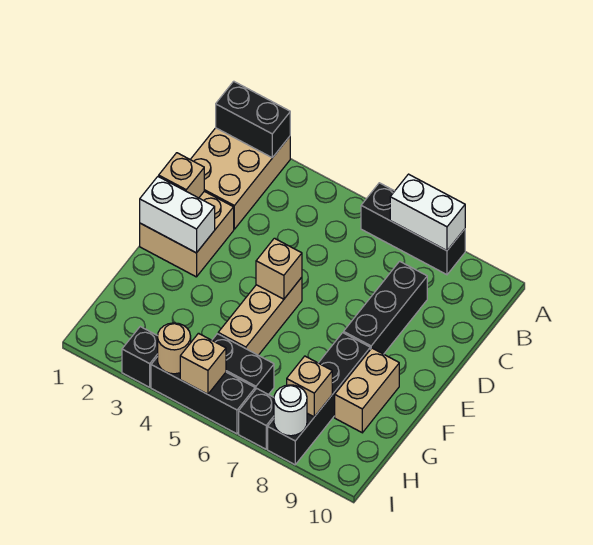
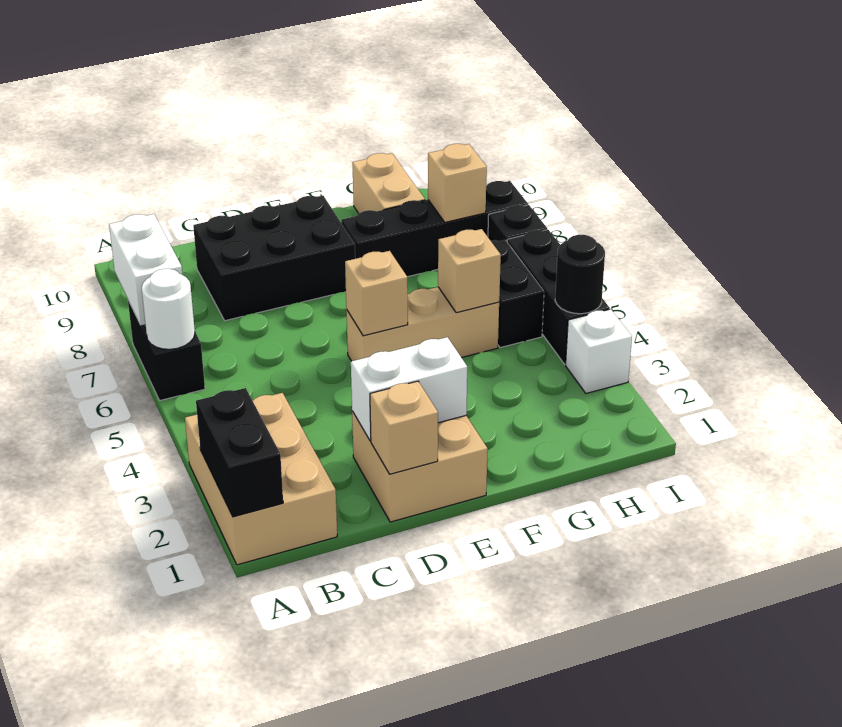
tan brick A1:C2 level 1 -> tan brick A1:B3 level 1
black brick A6:A8 level 1 -> black brick A6:A7 level 1
black brick C8:E8 level 1 -> black brick C8:E9 level 1
white brick E1:E2 level 2 -> white brick D2:E2 level 2
tan brick F9:G9 level 1 -> tan brick G9:G10 level 1
black brick I3 level 1 -> white brick I3 level 1
tan round brick I4 level 2 -> black round brick I4 level 2
tan brick I5 level 2 -> tan brick G5 level 2
white round brick I8 level 2 -> white round brick A6 level 2

